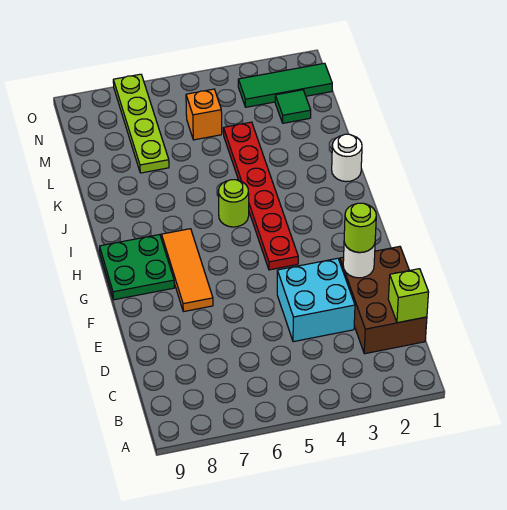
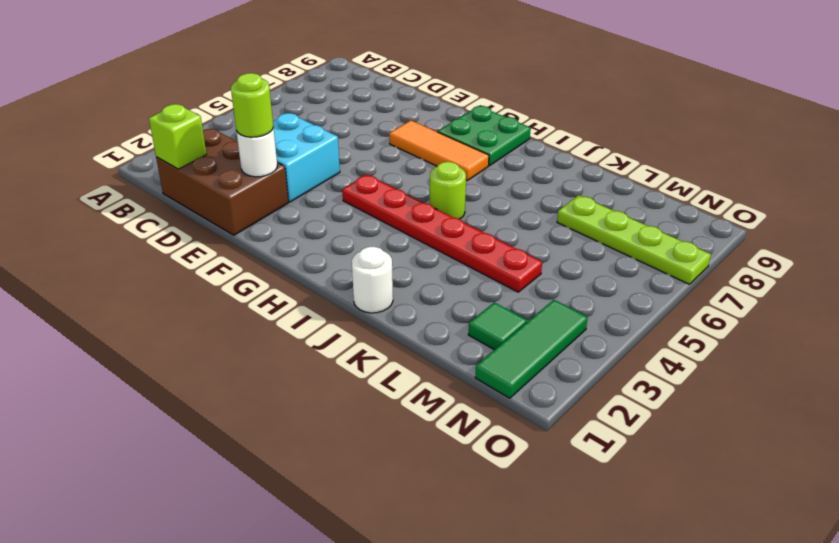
orange brick M5 level 1 -> none

